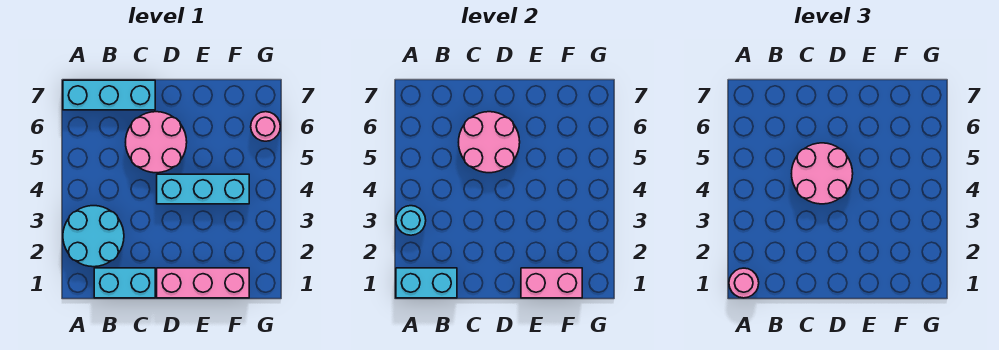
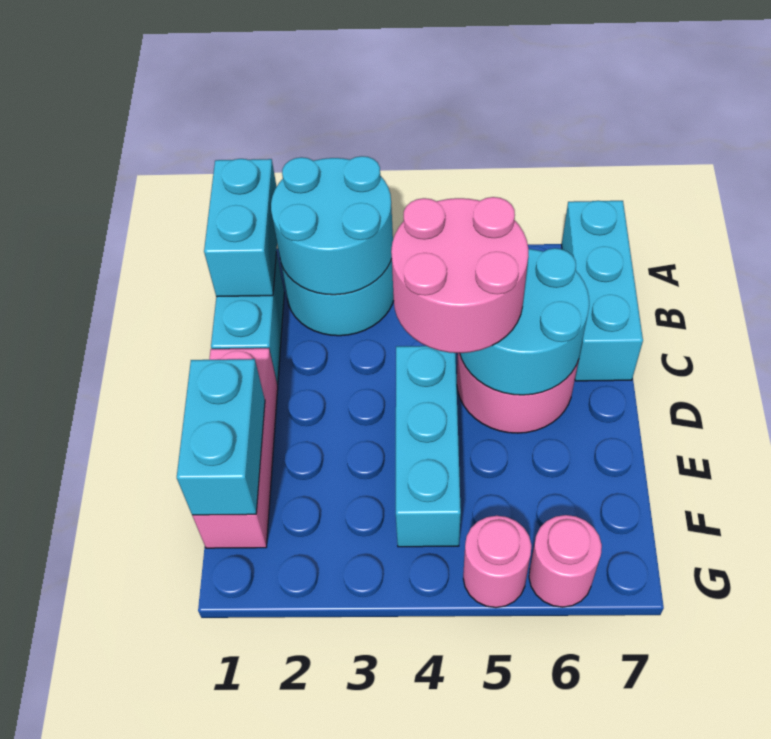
pink round brick A1 level 3 -> pink round brick G5 level 1
cyan round brick A3 level 2 -> cyan round brick A2:B3 level 2
pink round brick C5:D6 level 2 -> cyan round brick C5:D6 level 2
pink brick E1:F1 level 2 -> cyan brick E1:F1 level 2

